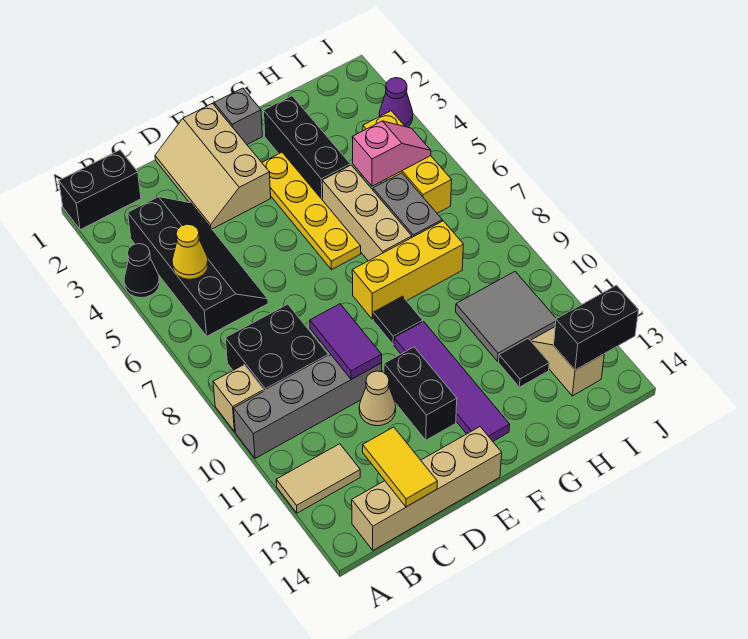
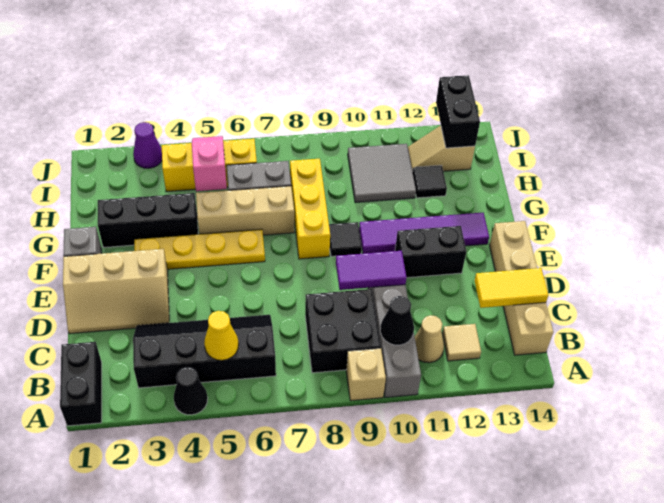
tan tile A12:B12 level 1 -> tan tile B12 level 1
none -> black cone B10 level 2
tan cone D11 level 1 -> tan cone B11 level 1

